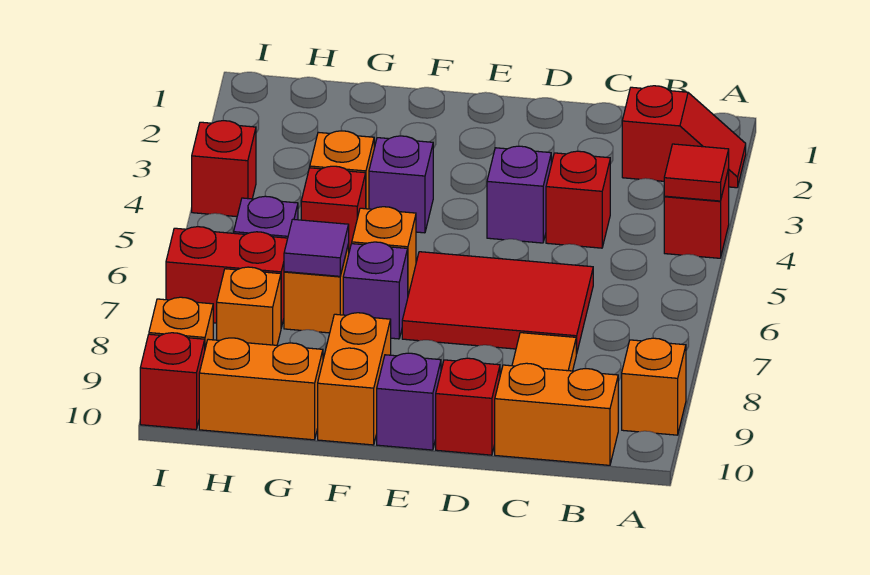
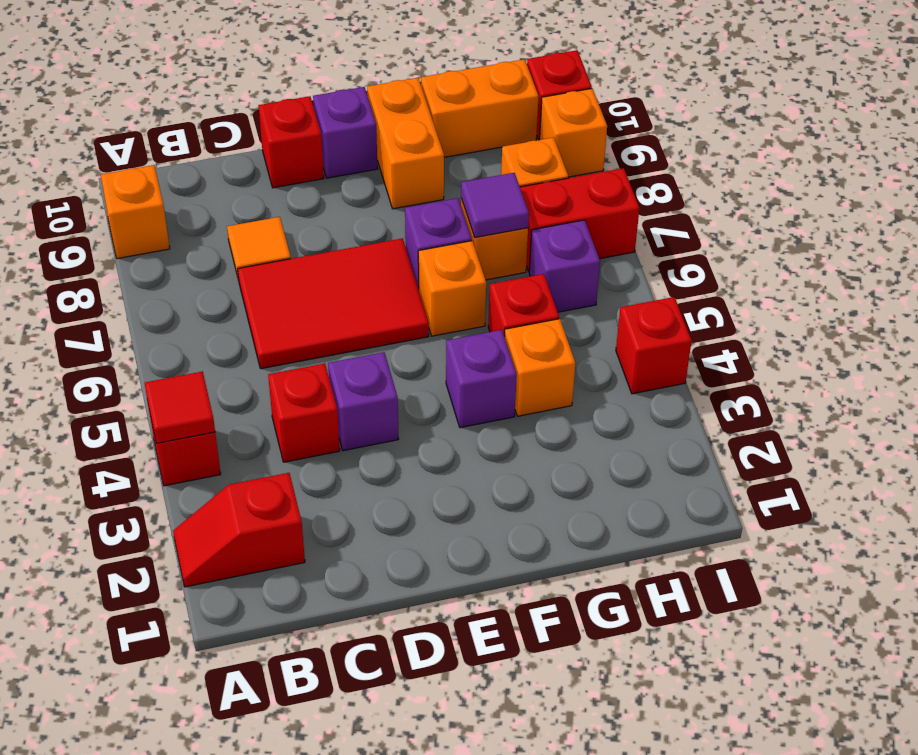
orange brick B10:C10 level 1 -> none

